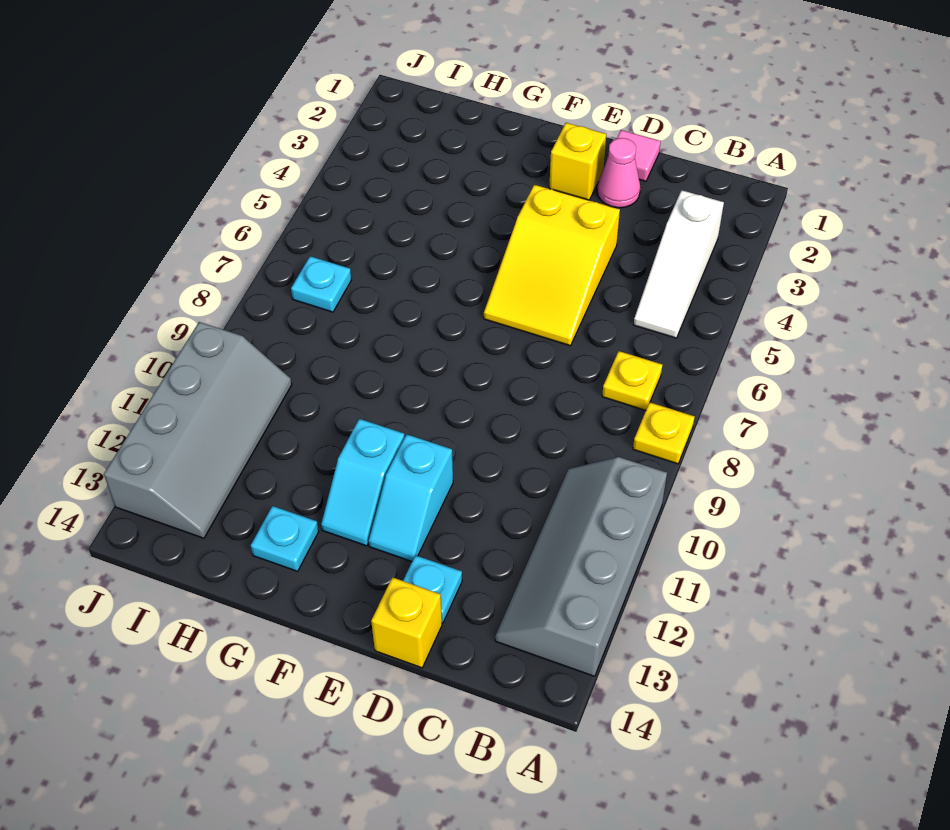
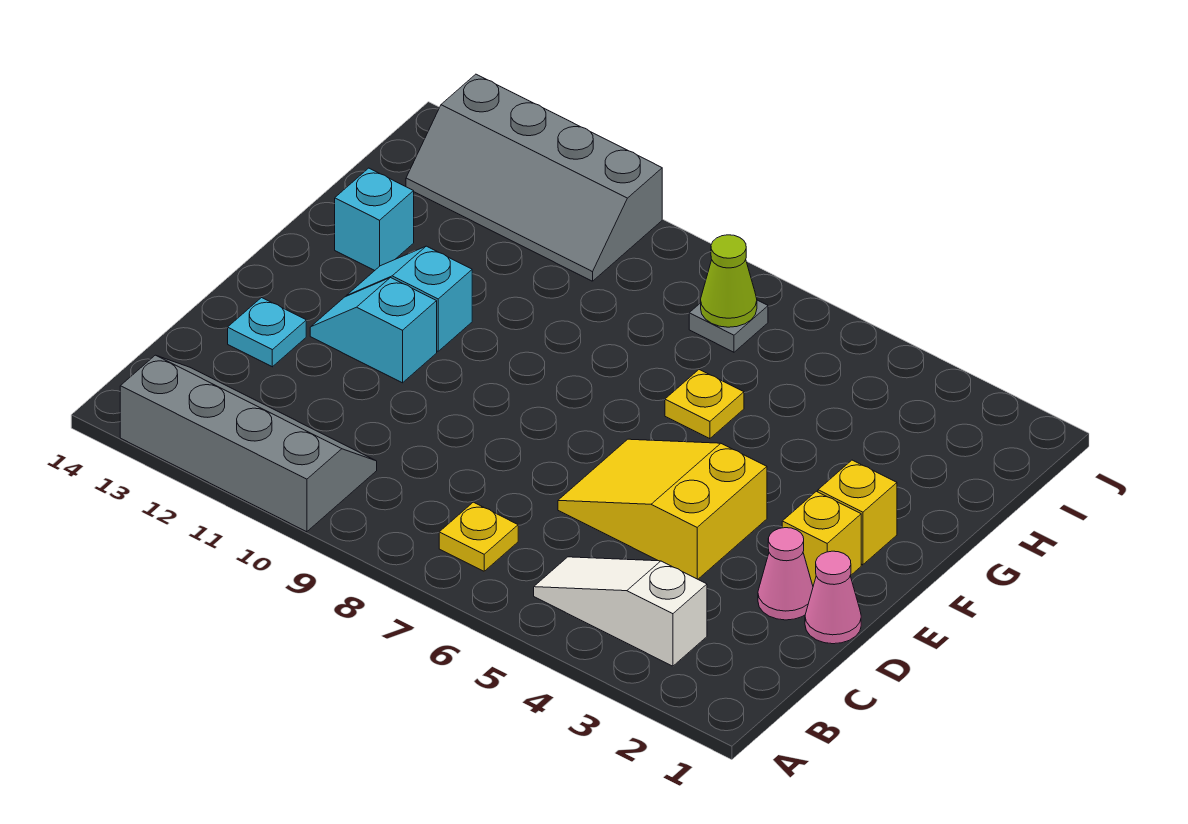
yellow plate A8 level 1 -> yellow plate G6 level 1
pink tile D1 level 1 -> pink cone D1 level 1
yellow brick D14 level 1 -> yellow brick F2 level 1
cyan plate G13 level 1 -> cyan brick G13 level 1
cyan plate I7 level 1 -> grey plate I7 level 1
none -> lime cone I7 level 2

